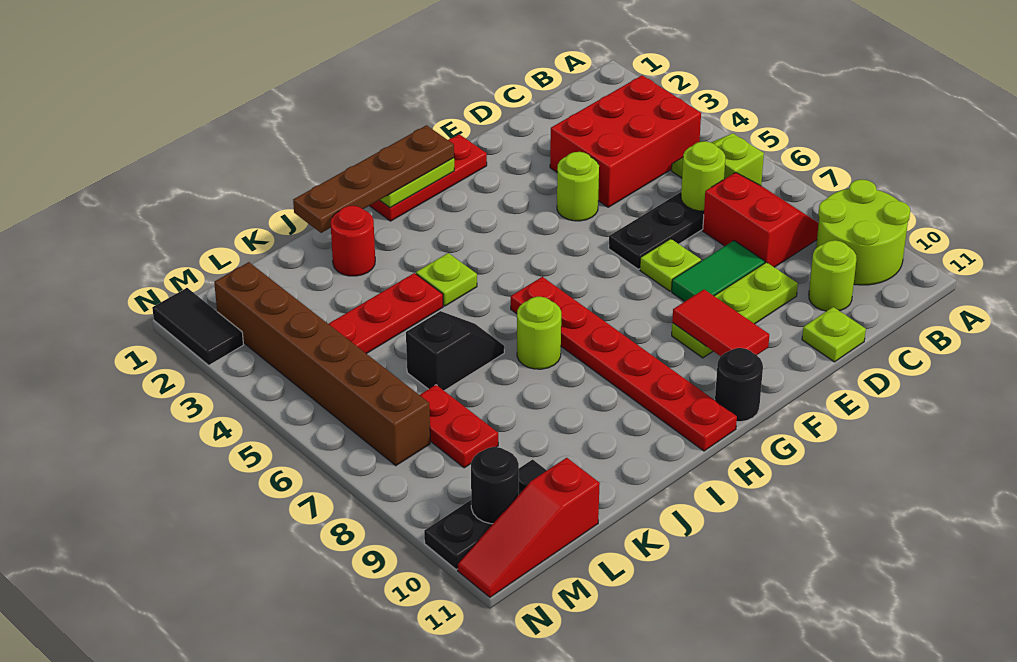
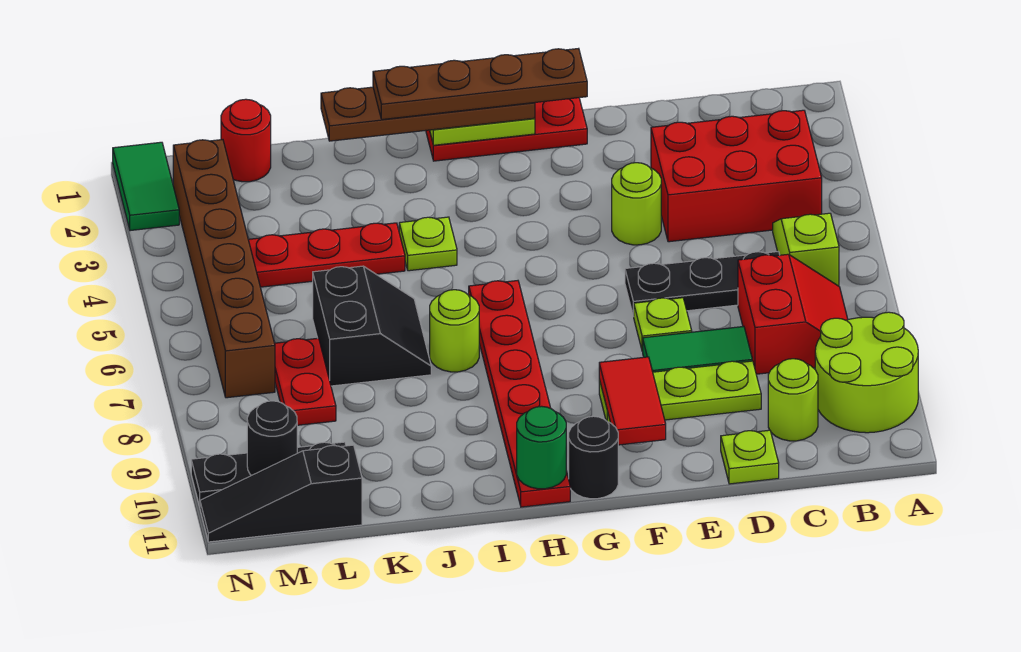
lime round brick C6 level 2 -> none
none -> brown plate F1:I1 level 4
none -> green round brick H11 level 2
red round brick J2 level 1 -> red round brick L1 level 1
black slope J6:K6 level 1 top K -> black slope J6:K7 level 1 top K
red slope L11:N11 level 1 top L -> black slope L11:N11 level 1 top L
black tile N1:N2 level 1 -> green tile N1:N2 level 1

